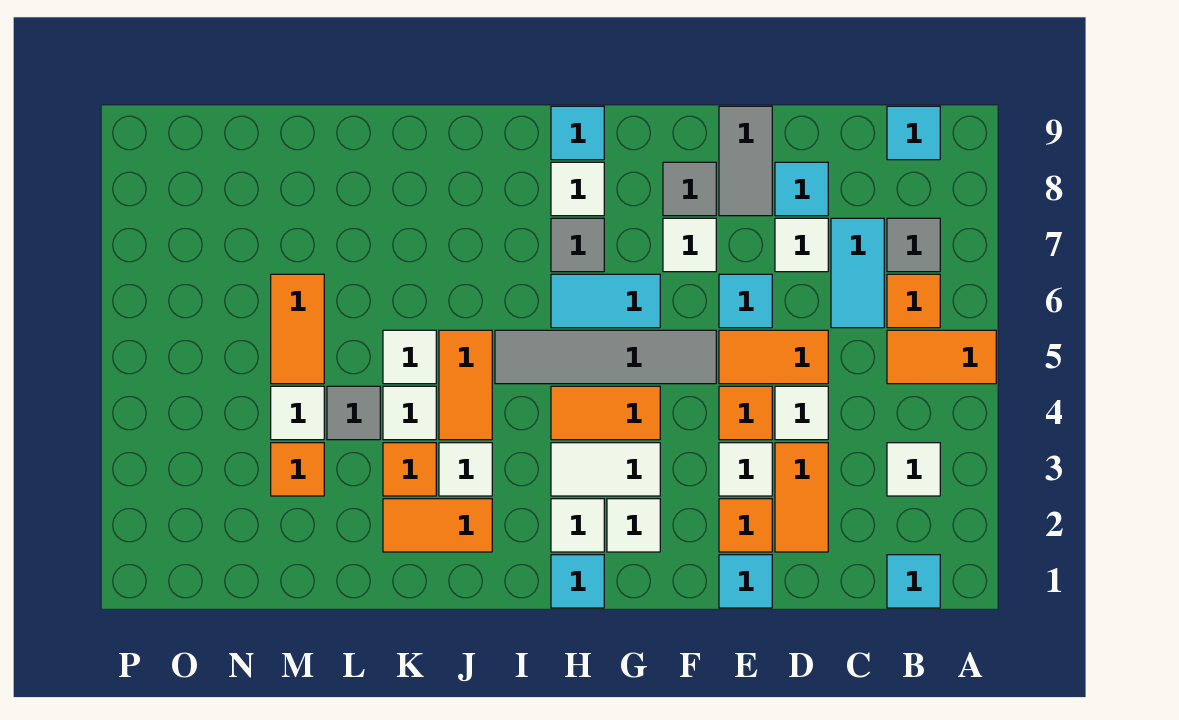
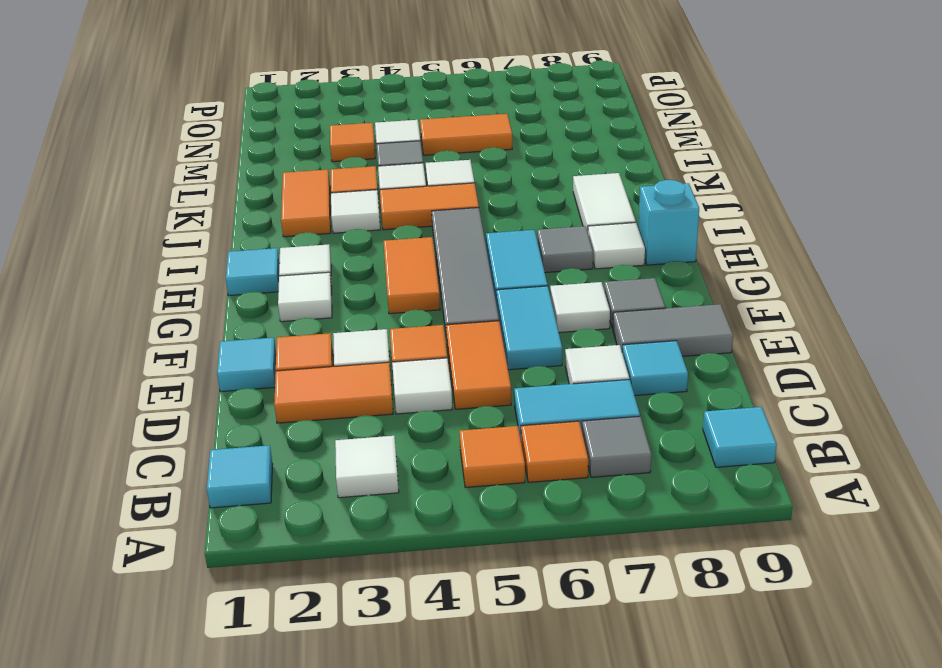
orange tile A5:B5 level 1 -> orange tile B5 level 1
cyan tile E6 level 1 -> cyan tile E6:F6 level 1
white tile G3:H3 level 1 -> white tile I8:J8 level 1
cyan tile H9 level 1 -> cyan brick H9 level 1

